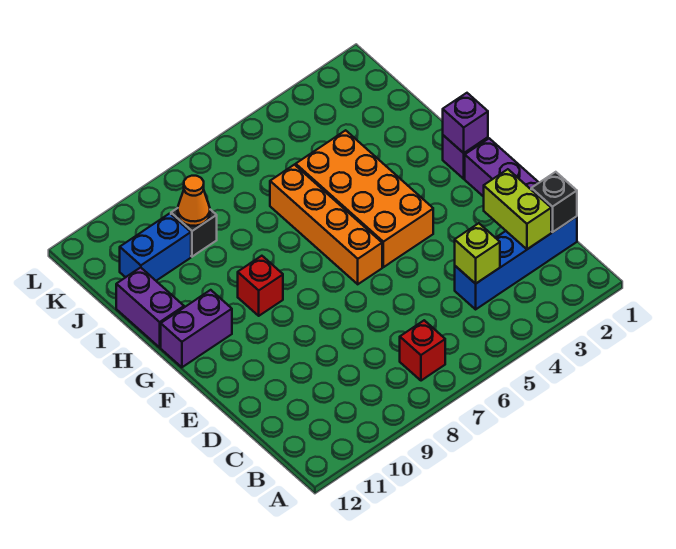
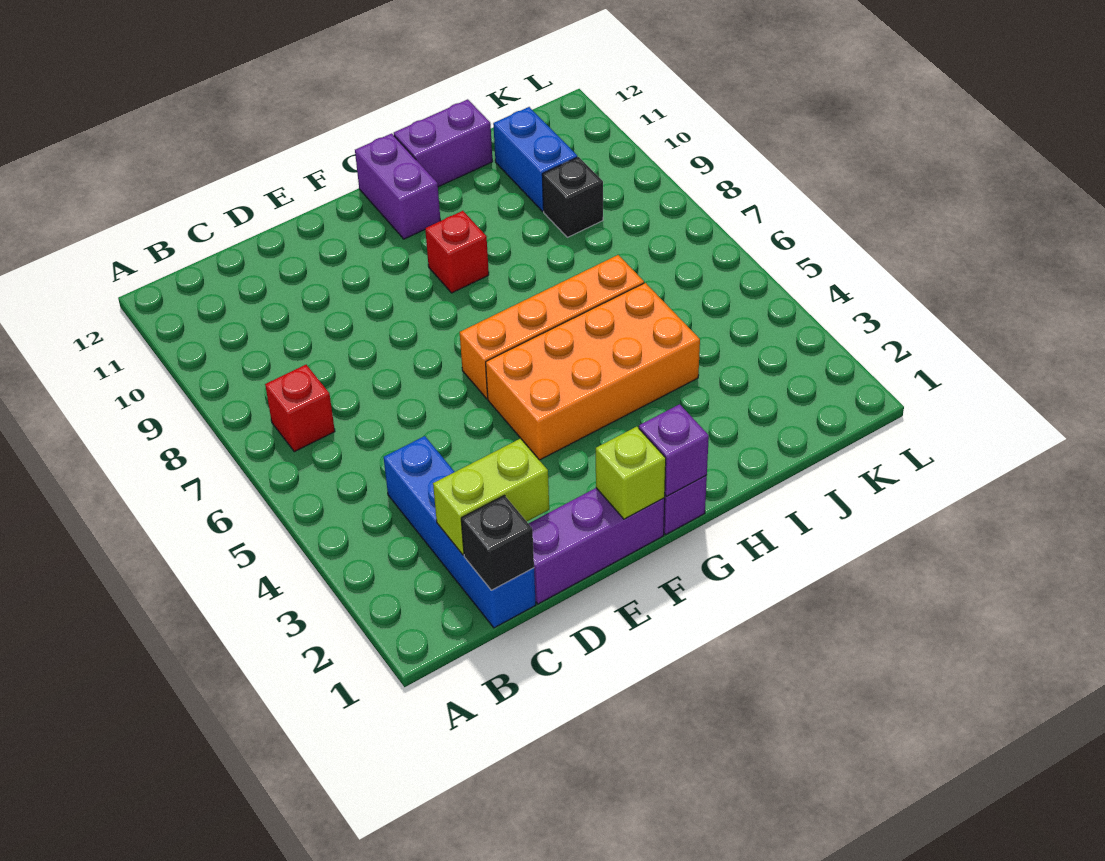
lime brick C4 level 2 -> lime brick F1 level 2
orange cone J9 level 2 -> none

